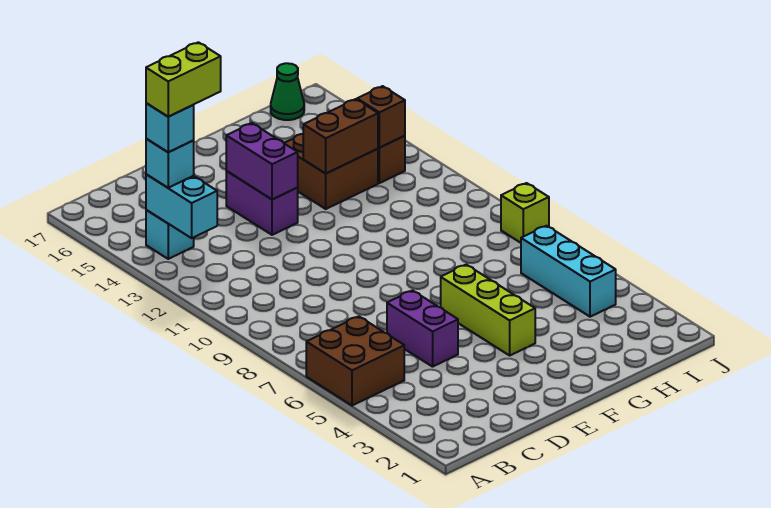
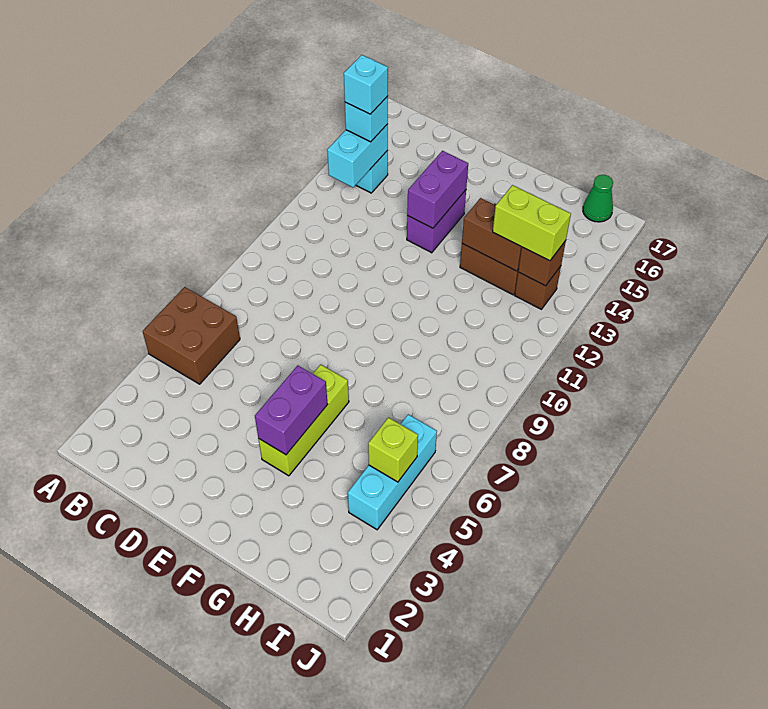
lime brick B14:C14 level 5 -> lime brick H13:I13 level 3
purple brick D5:D6 level 1 -> purple brick F4:F5 level 2
lime brick J8 level 1 -> lime brick I5 level 2

